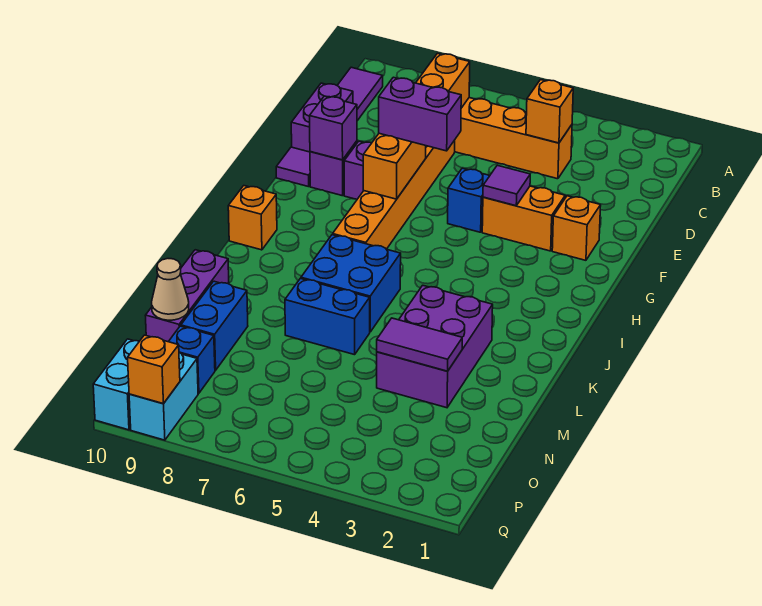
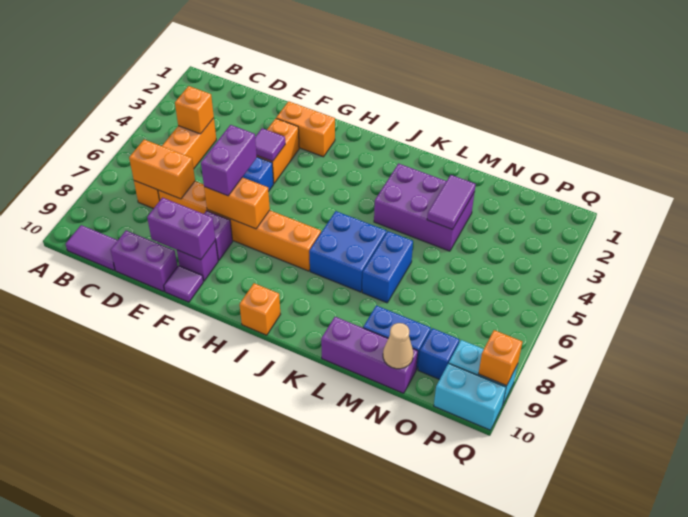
orange brick F2 level 1 -> orange brick F2:G2 level 1
purple brick F9 level 2 -> purple brick E9:F9 level 2

